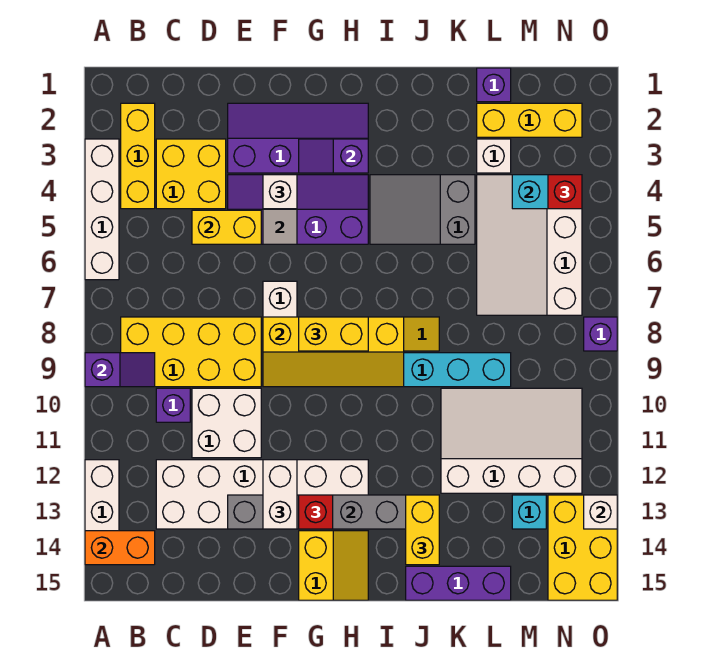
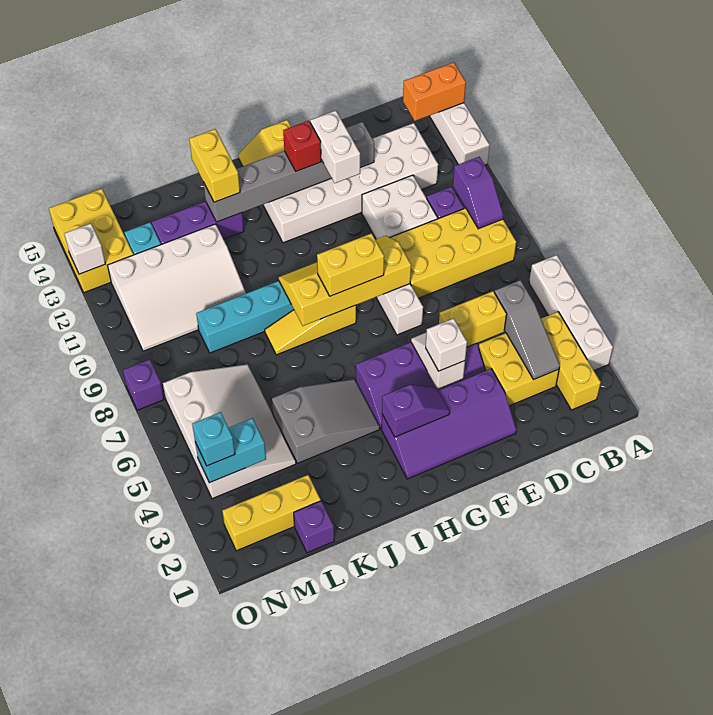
purple slope A9:B9 level 2 top A -> purple slope B9:B10 level 2 top 10
none -> grey slope C3:C5 level 2 top 5
purple brick J15:L15 level 1 -> purple brick J13:L13 level 1
white brick L3 level 1 -> none
red brick N4 level 3 -> cyan brick N4 level 3

